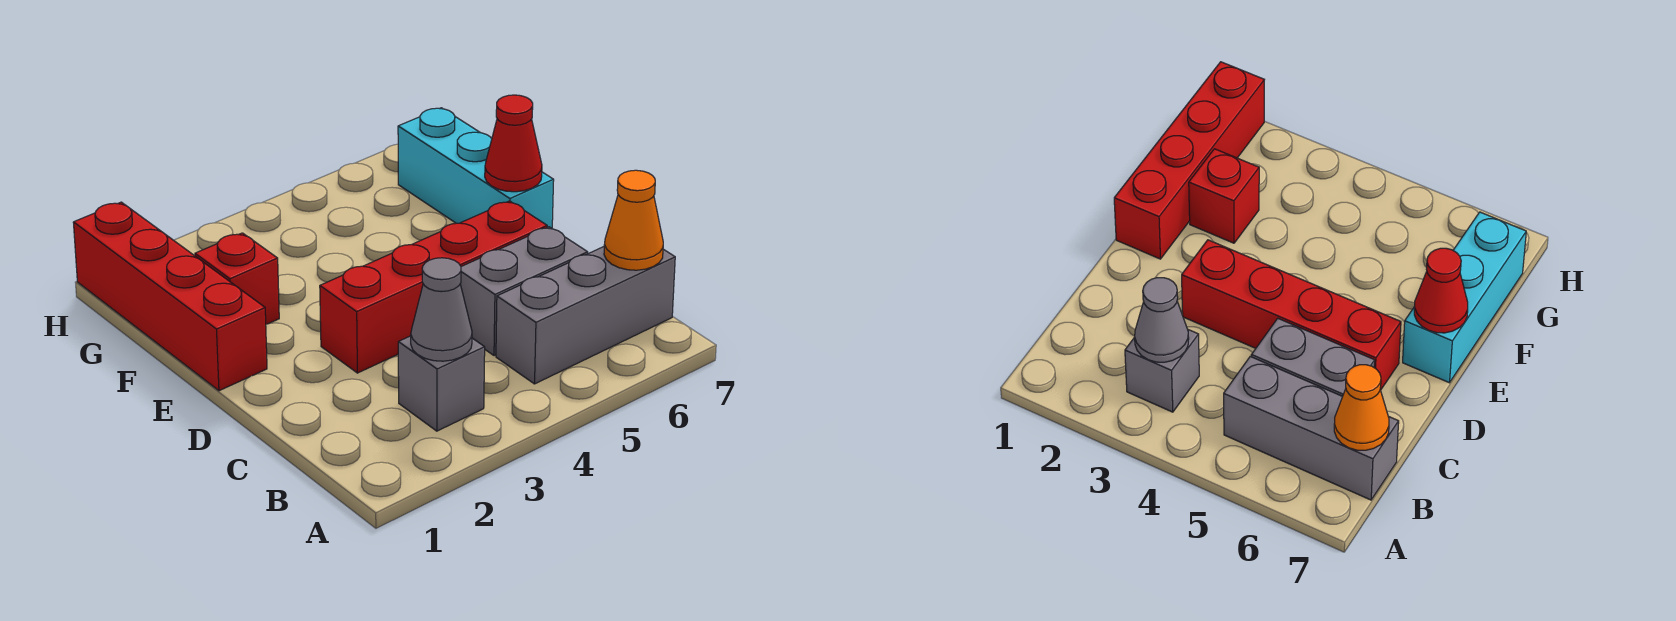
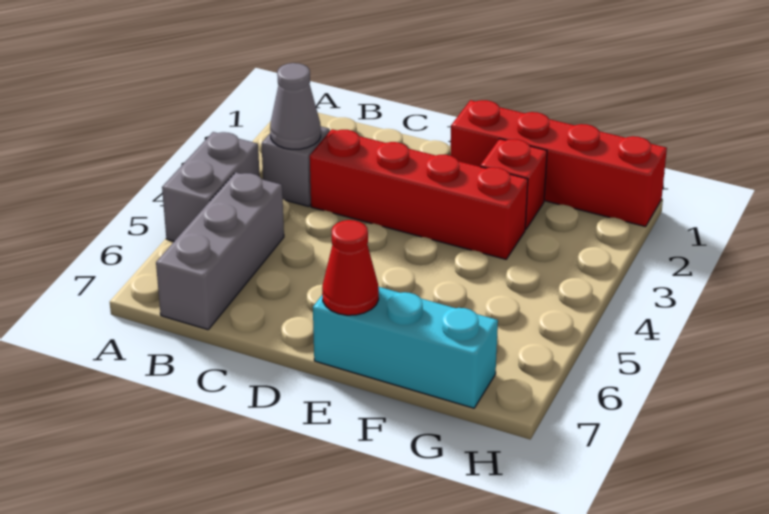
orange cone B7 level 2 -> none
grey brick C5:C6 level 1 -> grey brick A4:A5 level 1
red brick D3:D6 level 1 -> red brick C3:F3 level 1

